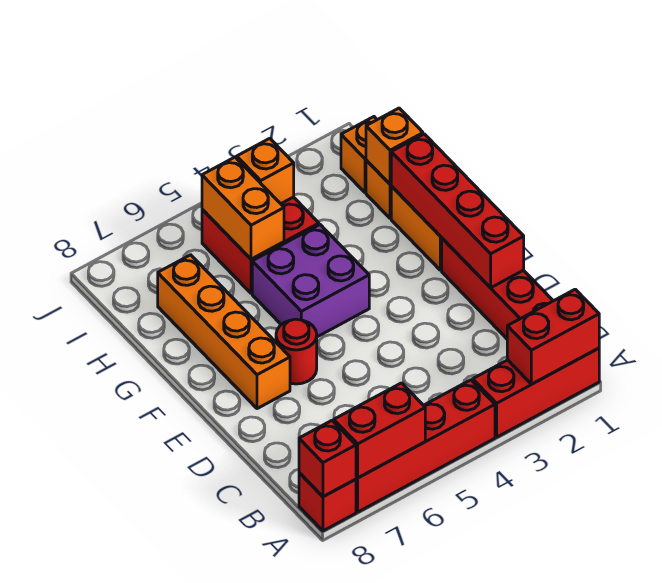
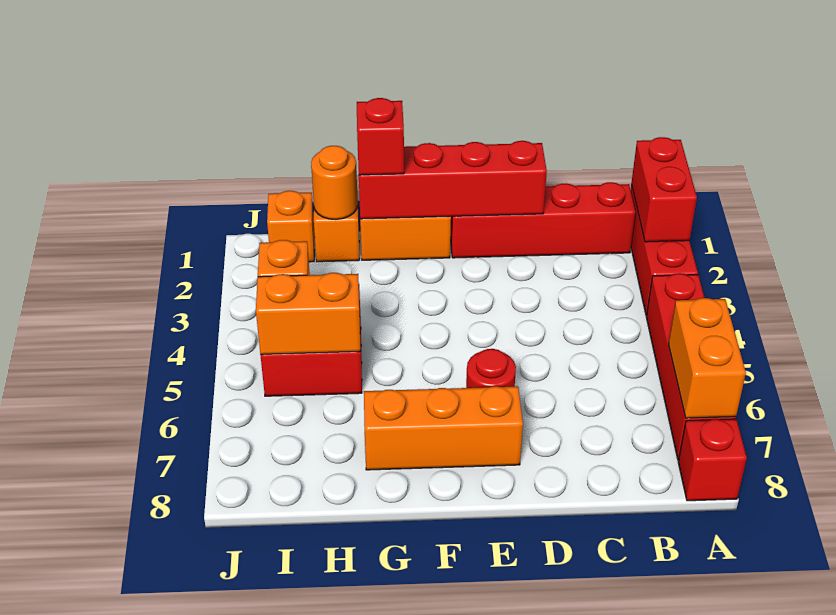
red brick A6:A7 level 2 -> orange brick A6:A7 level 2
red brick A8 level 2 -> red brick G1 level 3
orange brick E7:H7 level 1 -> orange brick E7:G7 level 1
purple brick F4:G5 level 1 -> none
orange brick H1 level 2 -> orange round brick H1 level 2

